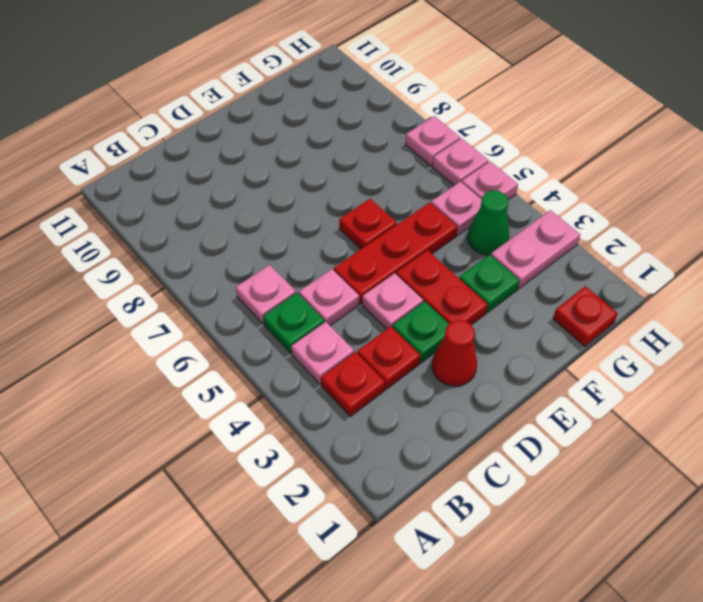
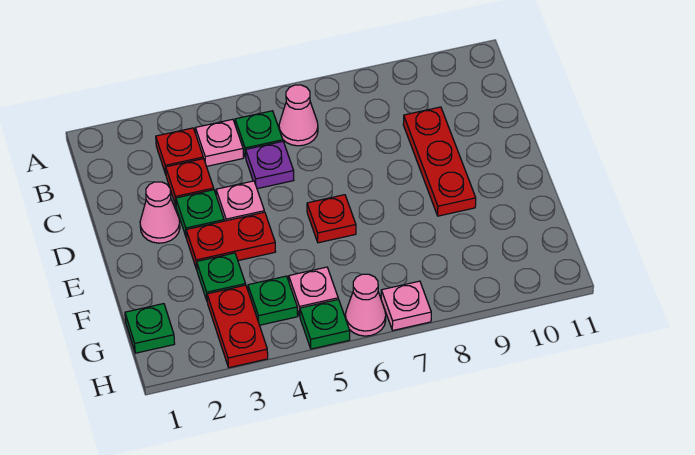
pink plate B6 level 1 -> pink cone B6 level 1
pink plate C5 level 1 -> purple plate C5 level 1
red cone D2 level 1 -> pink cone D2 level 1
red plate D5:F5 level 1 -> red plate C9:E9 level 1
red plate G1 level 1 -> green plate G1 level 1
pink plate G3:H3 level 1 -> red plate G3:H3 level 1
green cone G4 level 1 -> green plate G4 level 1
pink plate H5 level 1 -> green plate H5 level 1
pink plate H6 level 1 -> pink cone H6 level 1

